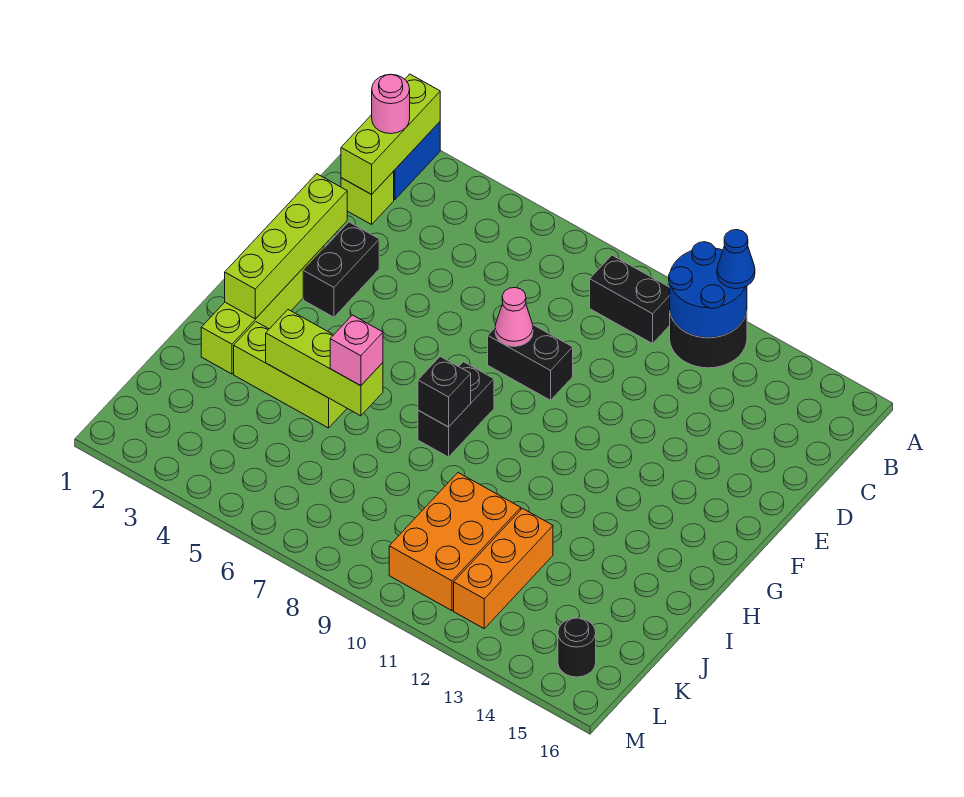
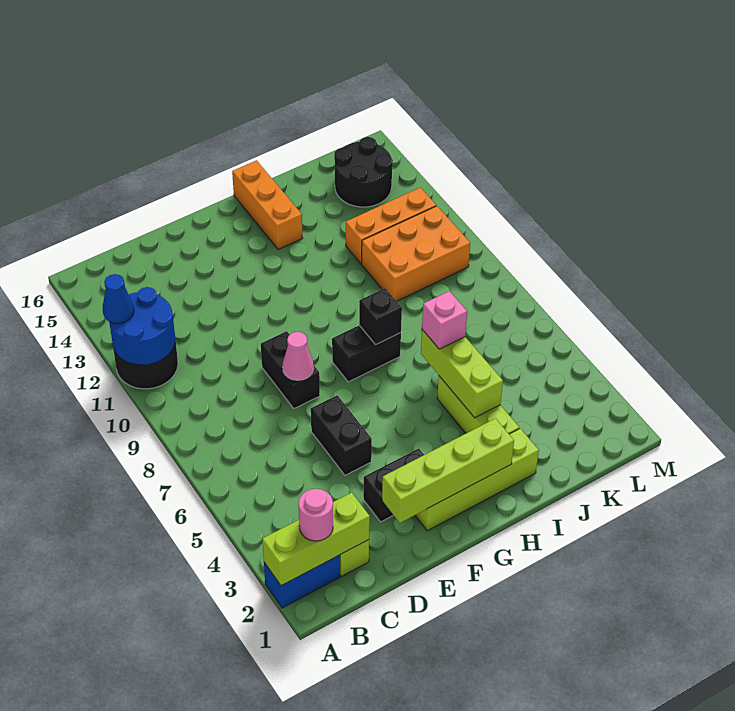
black brick B9:B10 level 1 -> black brick E5:E6 level 1
none -> orange brick H14:H16 level 1
black round brick L15 level 1 -> black round brick K14:L15 level 1

